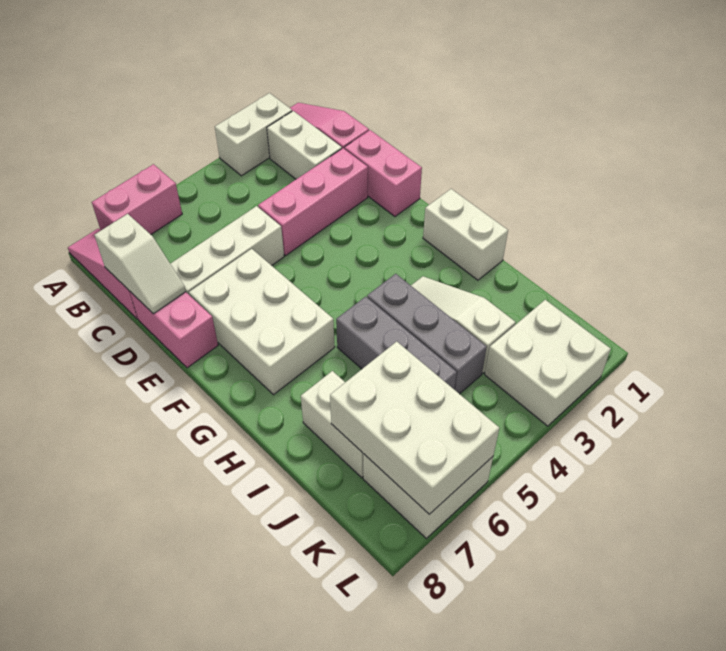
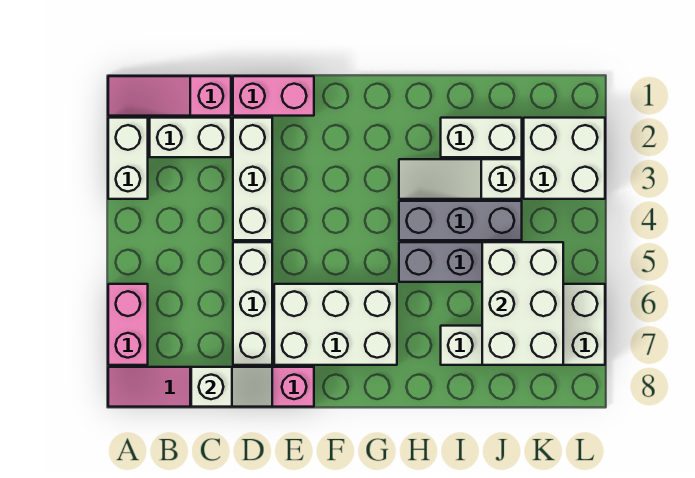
pink brick D2:D4 level 1 -> white brick D2:D4 level 1
white brick G1:H1 level 1 -> white brick I2:J2 level 1
white brick J6:L7 level 2 -> white brick J5:K7 level 2

